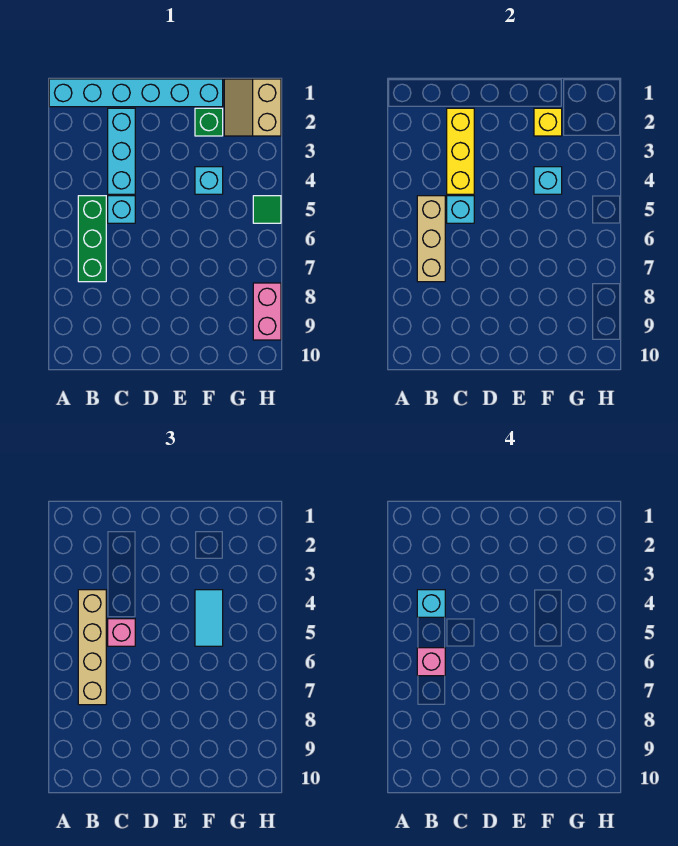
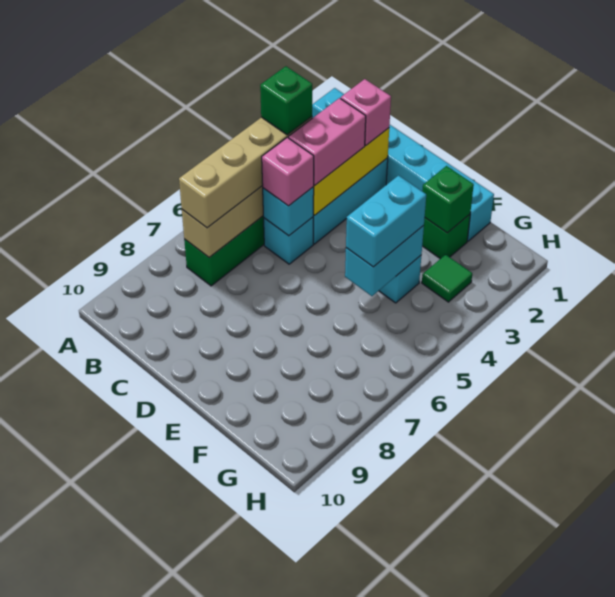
cyan brick B4 level 4 -> green brick B4 level 4
pink brick B6 level 4 -> pink brick C2 level 3
yellow brick F2 level 2 -> green brick F2 level 2
cyan brick F4 level 2 -> cyan brick F4:F5 level 2
cyan tile F4:F5 level 3 -> cyan brick F4:F5 level 3
tan slope G1:H2 level 1 top H -> none
green tile H5 level 1 -> green tile G3 level 1
pink brick H8:H9 level 1 -> pink brick C3:C4 level 3

